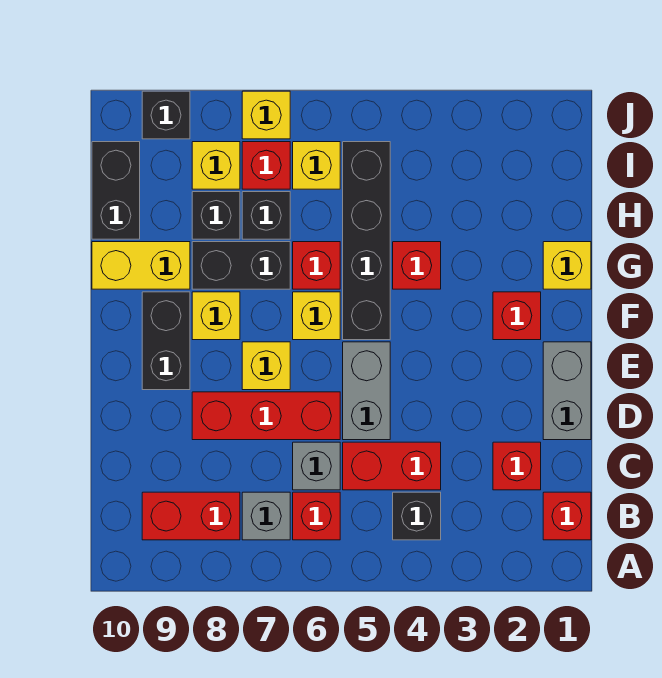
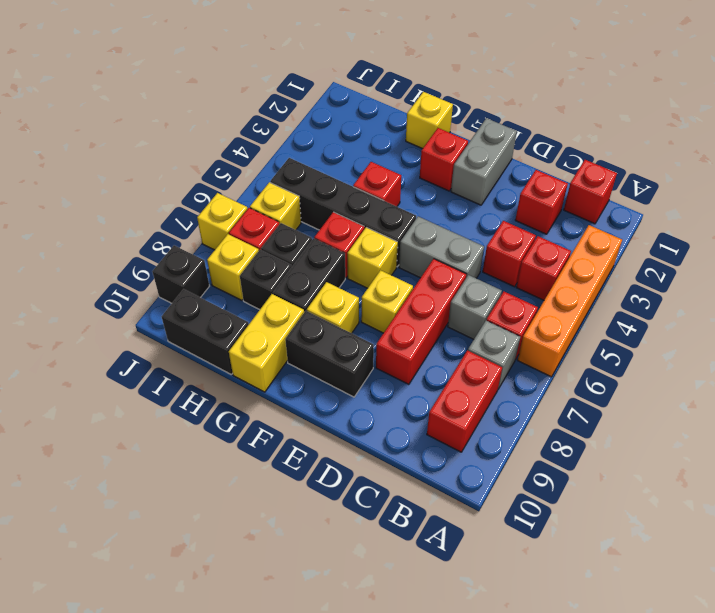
none -> orange brick A3:A6 level 1
black brick B4 level 1 -> red brick B4 level 1
red brick C4:C5 level 1 -> red brick C4 level 1
grey brick D1:E1 level 1 -> grey brick E1:E2 level 1

